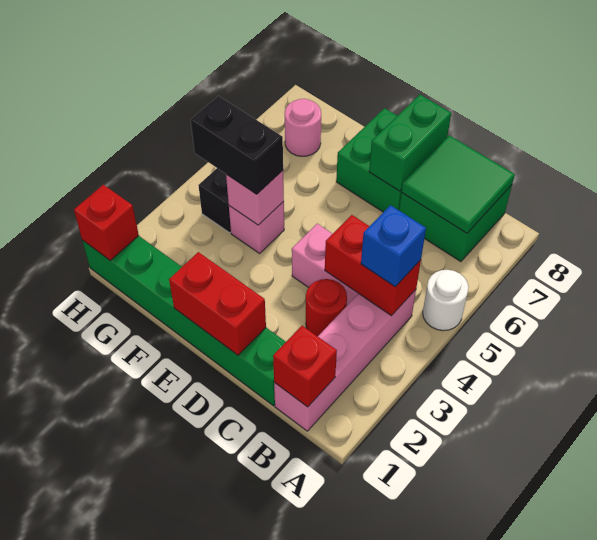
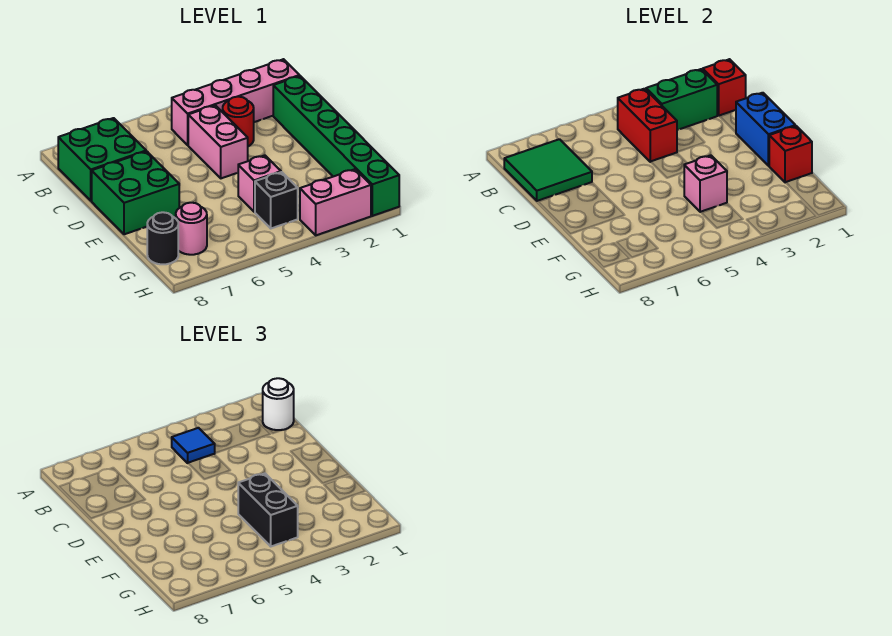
white round brick A5 level 1 -> white round brick B1 level 3
blue brick B4 level 3 -> blue tile B4 level 3
red brick D1:E1 level 2 -> blue brick D1:E1 level 2
green brick D7:D8 level 2 -> green brick B2:B3 level 2
none -> black round brick G8 level 1
red brick H1 level 2 -> red brick F1 level 2
none -> pink brick H2:H3 level 1

